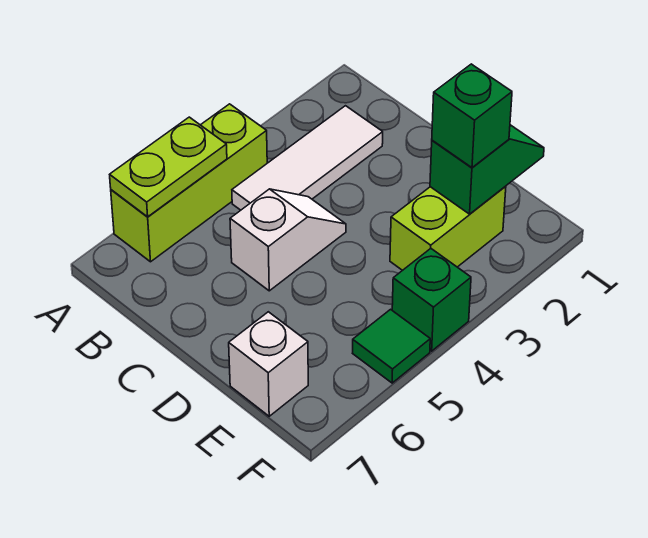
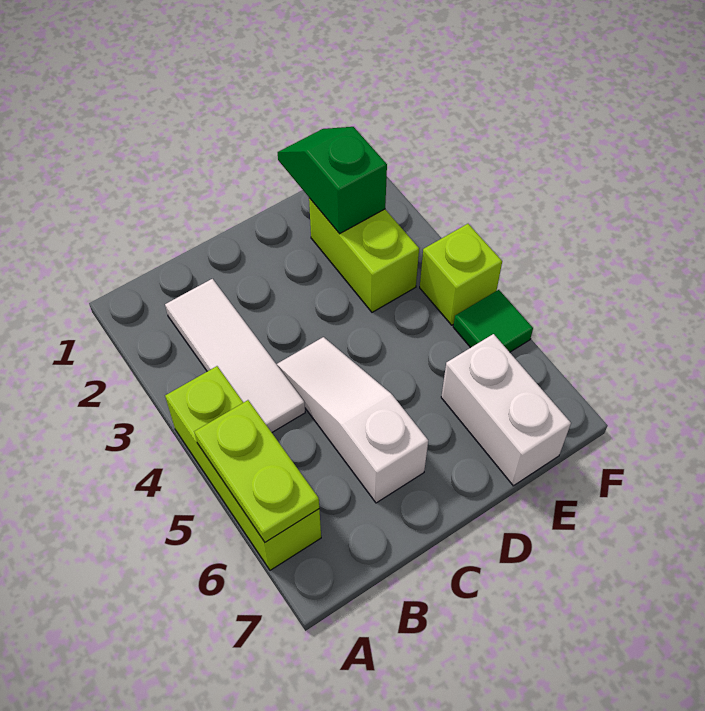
white slope C4:C5 level 1 top 5 -> white slope C4:C6 level 1 top 6
green brick E2 level 3 -> none
white brick E7 level 1 -> white brick E6:E7 level 1
green brick F4 level 1 -> lime brick F4 level 1

